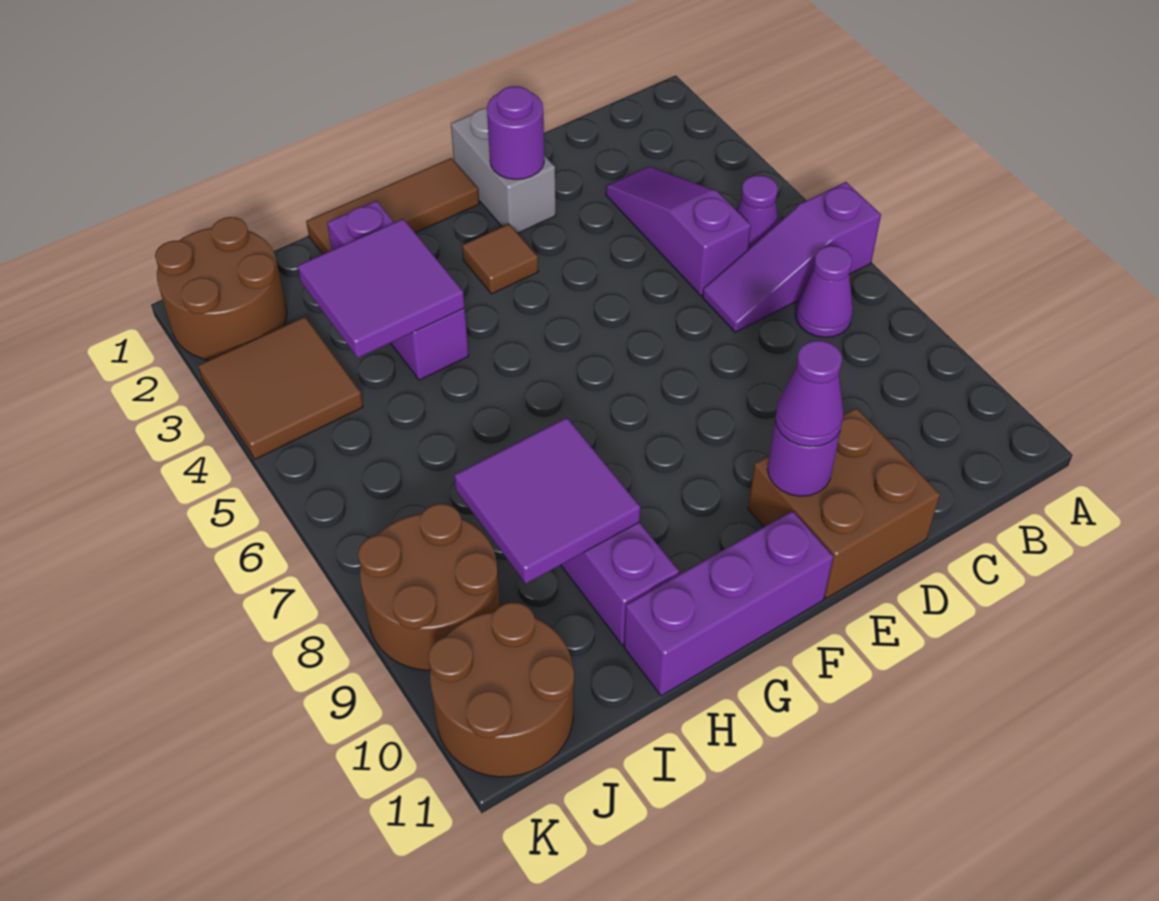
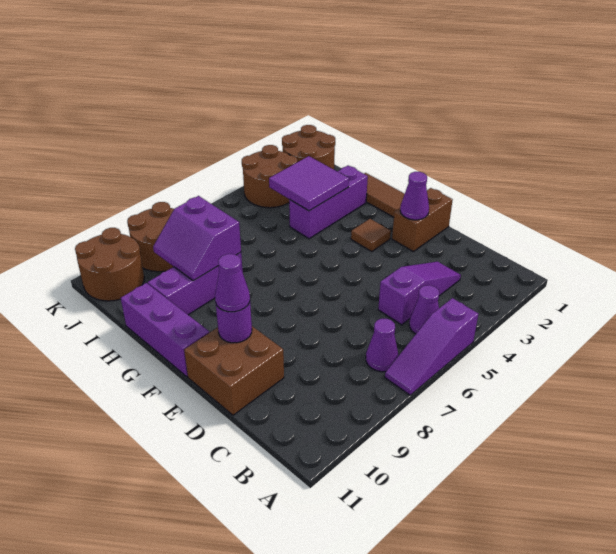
purple slope A6:C6 level 1 top A -> purple slope A5:A7 level 1 top 5
grey brick E1:E2 level 1 -> brown brick E1:E2 level 1
purple round brick E2 level 2 -> purple cone E2 level 2
purple tile H8:I9 level 2 -> purple slope H8:I9 level 2 top 8
brown tile J3:K4 level 1 -> brown round brick J3:K4 level 1

